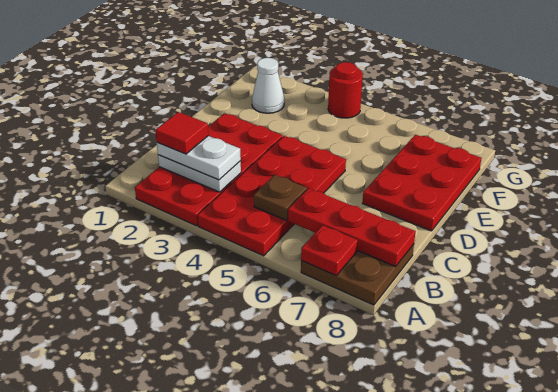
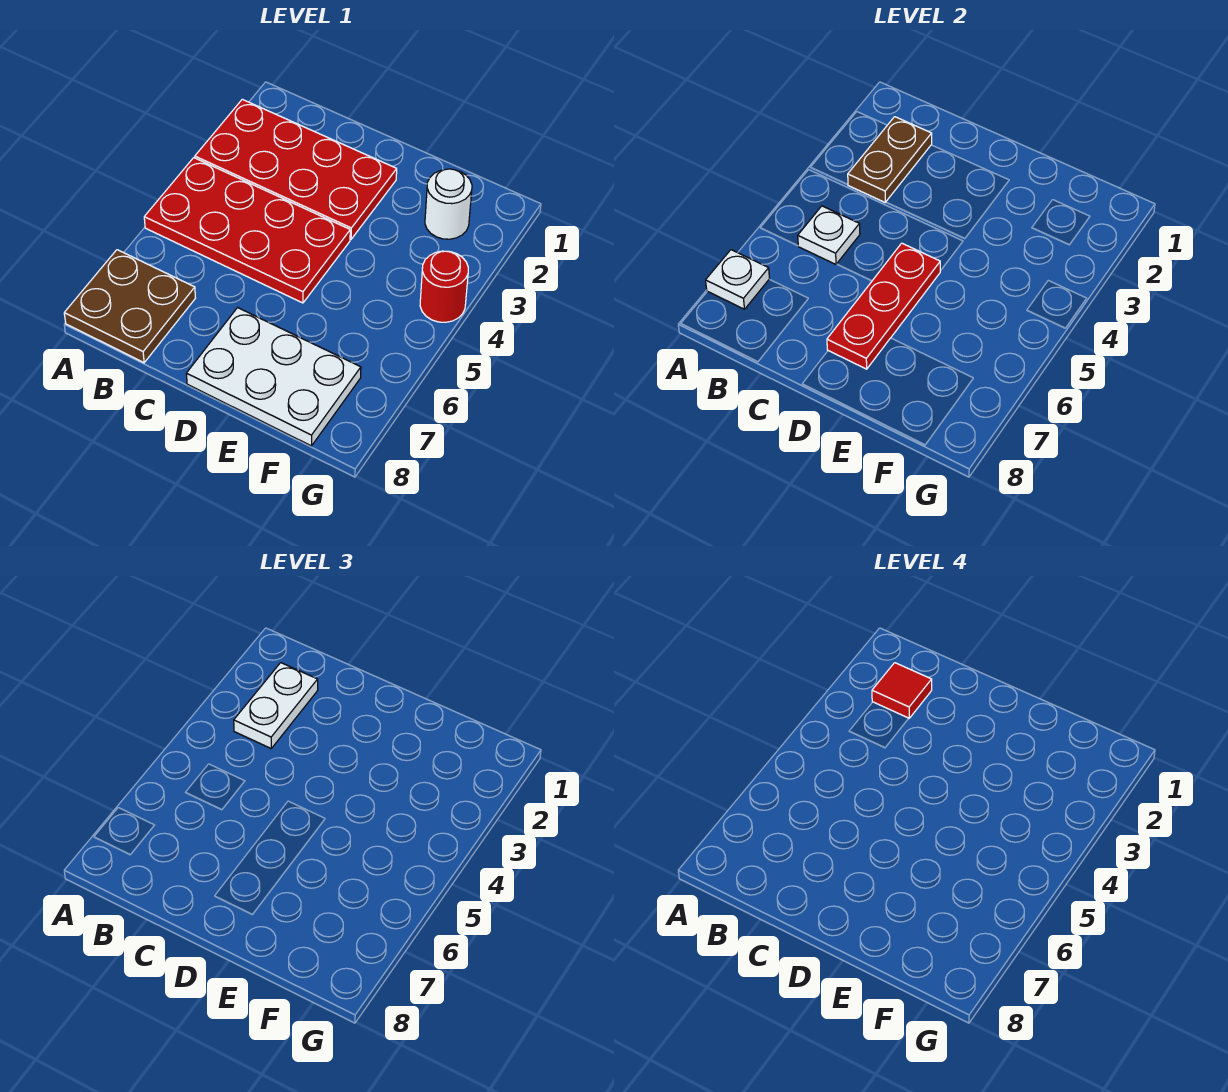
red plate A7 level 2 -> white plate A7 level 2
white plate B2:B3 level 2 -> brown plate B2:B3 level 2
brown plate B5 level 2 -> white plate B5 level 2
red plate B6:B8 level 2 -> red plate D5:D7 level 2
red plate D7:F8 level 1 -> white plate D7:F8 level 1
white cone F2 level 1 -> white round brick F2 level 1

